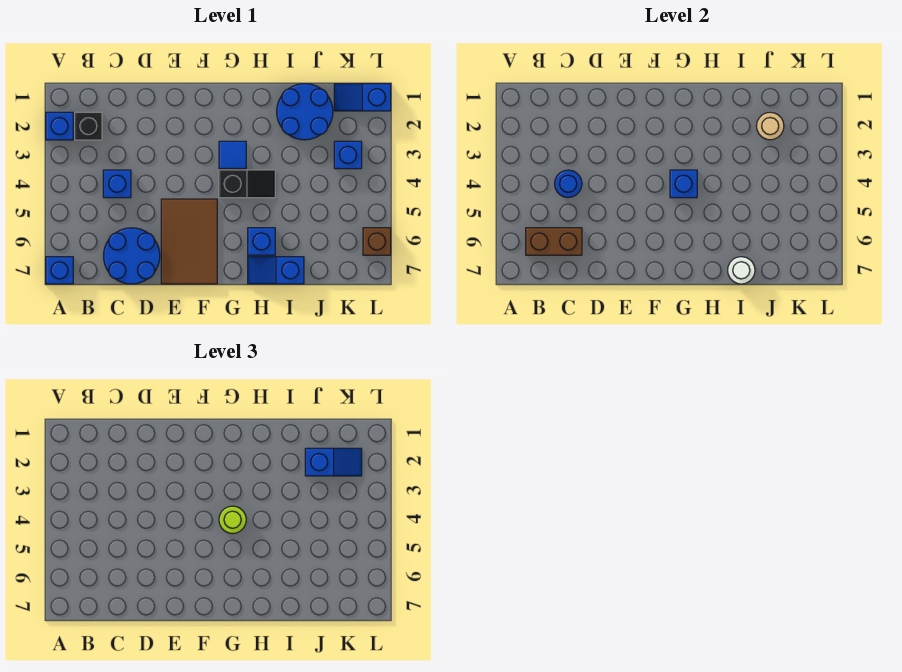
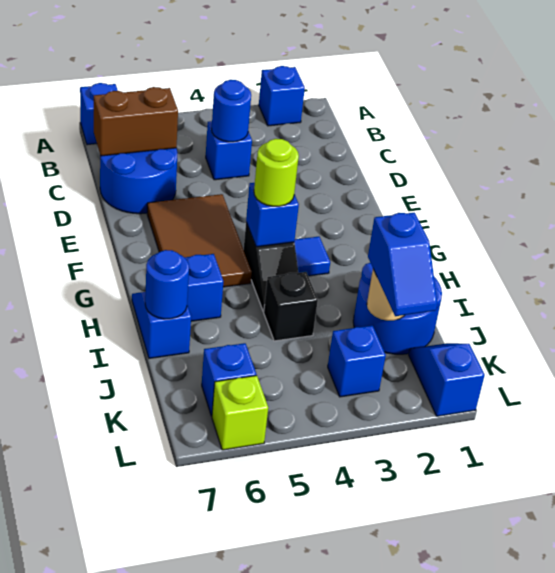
black brick B2 level 1 -> black brick I4 level 1
brown brick B6:C6 level 2 -> brown brick C6:C7 level 2
brown tile E5:F7 level 1 -> brown tile E5:G6 level 1
white round brick I7 level 2 -> blue round brick I7 level 2
none -> blue brick K6 level 1
brown brick L6 level 1 -> lime brick L6 level 1

